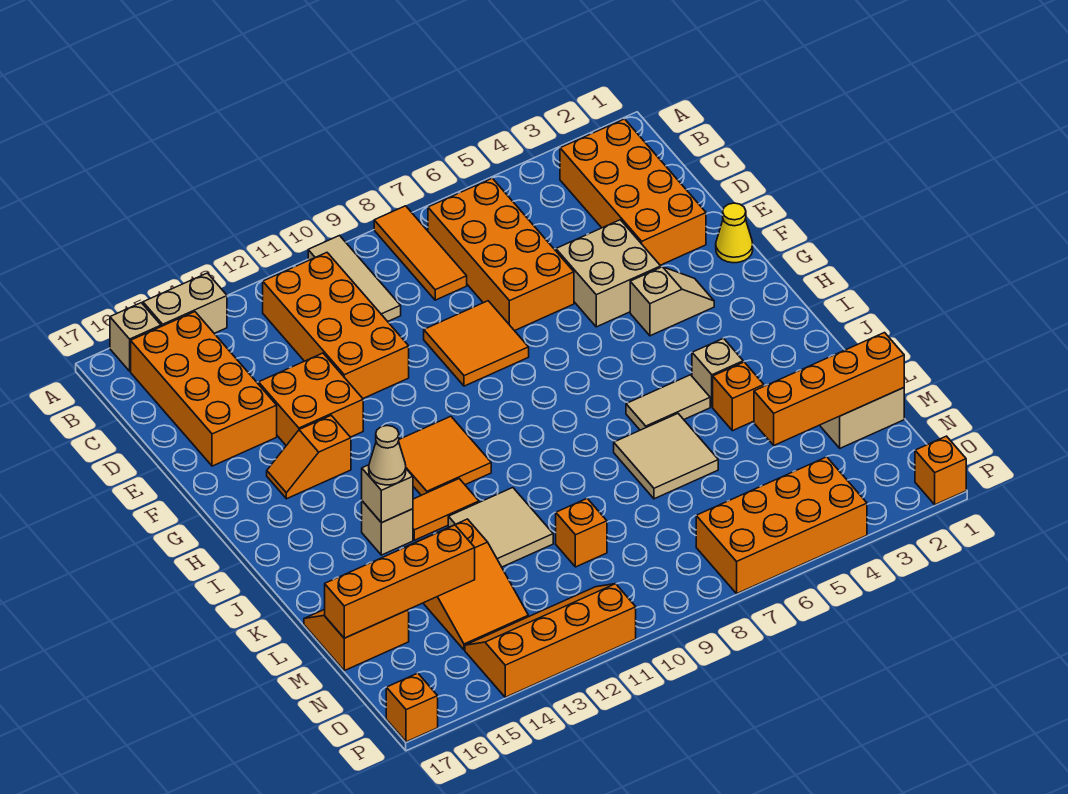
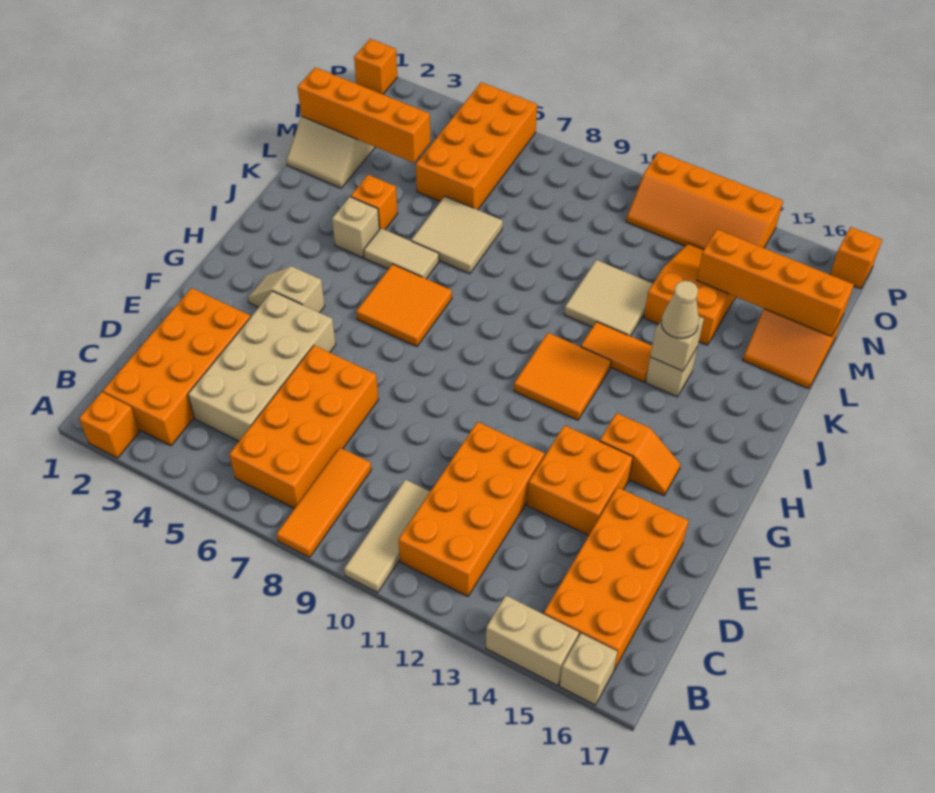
tan brick E4:F5 level 1 -> tan brick C4:F5 level 1
orange tile E8:F9 level 1 -> orange tile H6:I7 level 1
yellow cone F1 level 1 -> none
orange brick M10 level 1 -> orange brick A2 level 1
orange brick O4:P7 level 1 -> orange brick M5:P6 level 1

